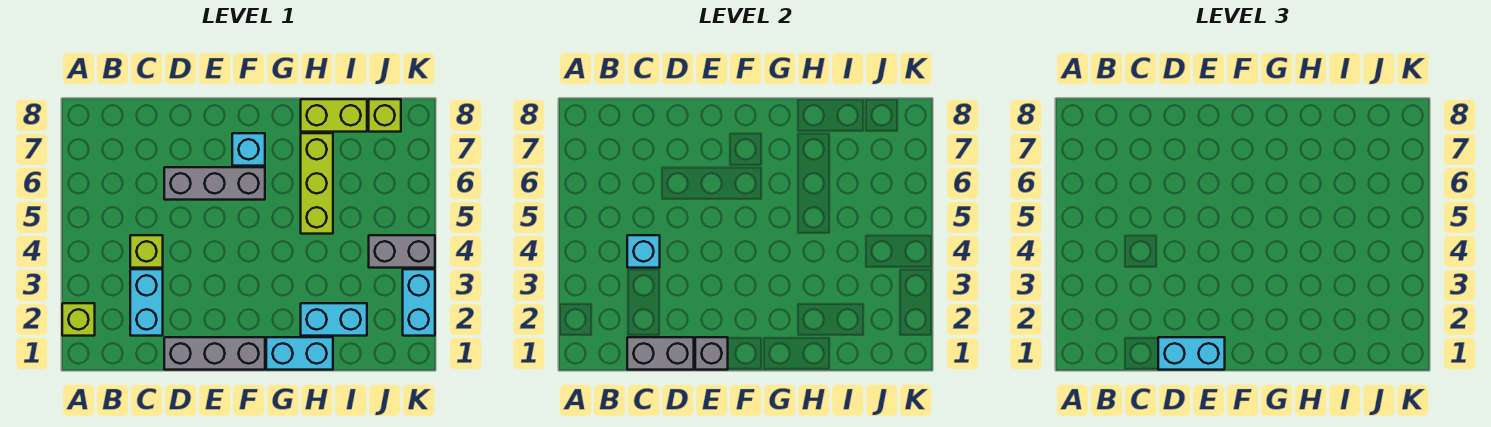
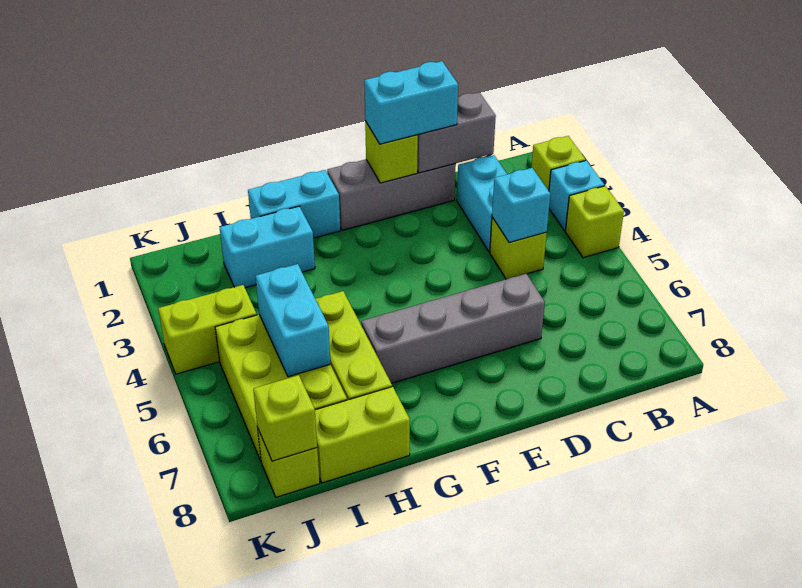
none -> lime brick A4 level 1
grey brick D6:F6 level 1 -> grey brick D6:G6 level 1
grey brick E1 level 2 -> lime brick E1 level 2
cyan brick F7 level 1 -> cyan brick A3 level 1
none -> lime brick I5:J7 level 1
grey brick J4:K4 level 1 -> lime brick J4:K4 level 1
none -> lime brick J8 level 2
cyan brick K2:K3 level 1 -> cyan brick I5:I6 level 2

